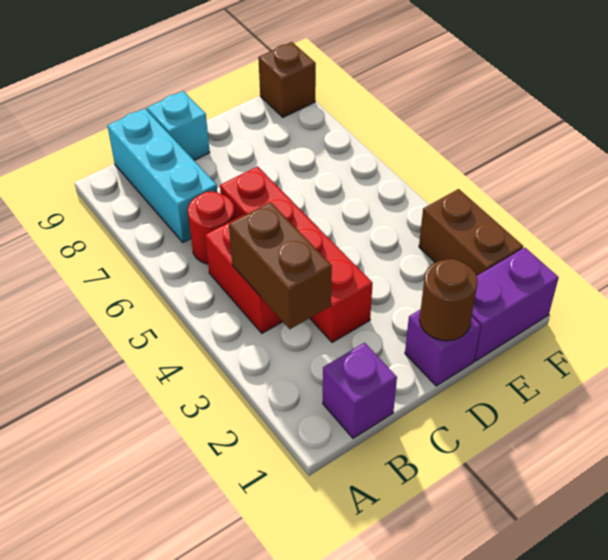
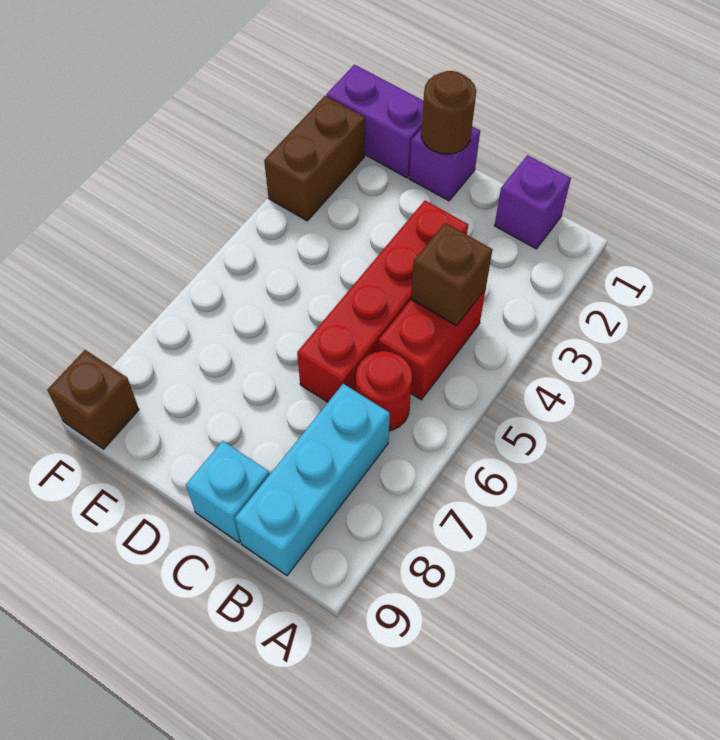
brown brick B3:B4 level 2 -> brown brick B4 level 2

